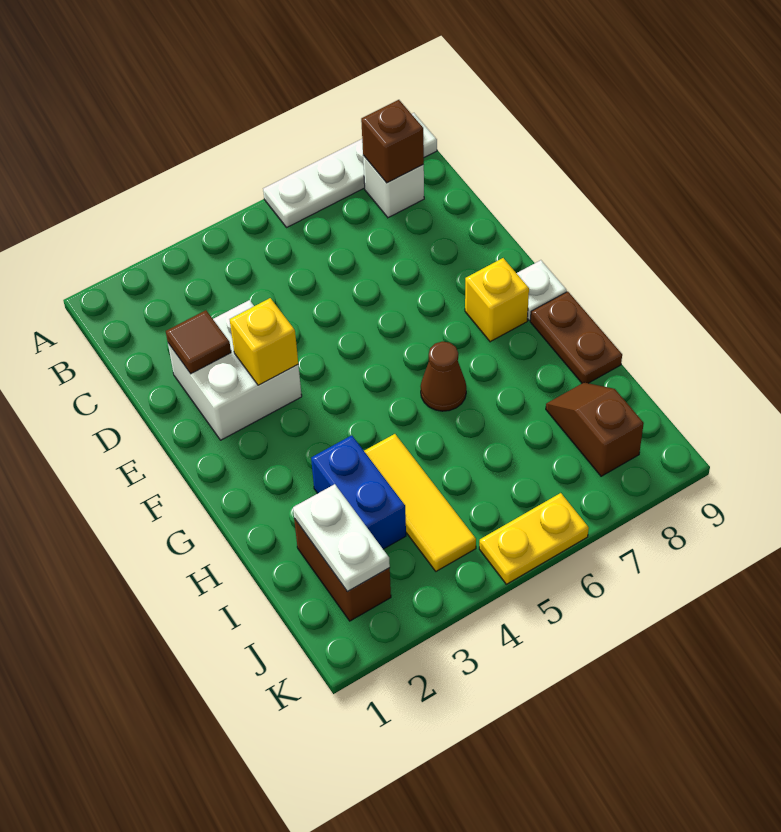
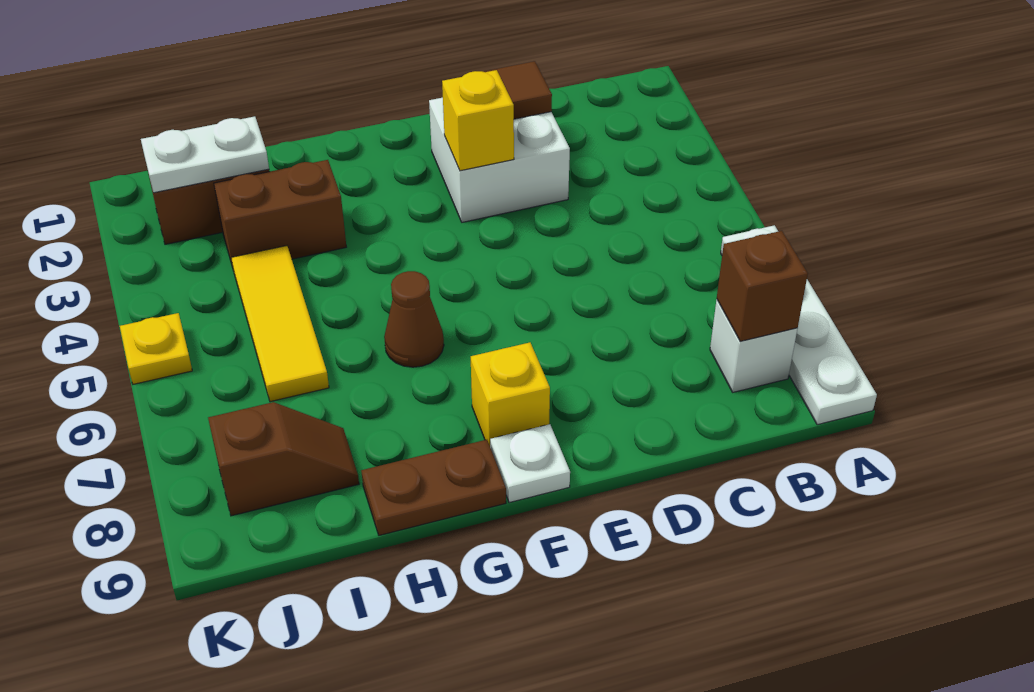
blue brick H3:I3 level 1 -> brown brick H3:I3 level 1
yellow tile H4:J4 level 1 -> yellow tile I4:I6 level 1
yellow plate K5:K6 level 1 -> yellow plate K5 level 1

